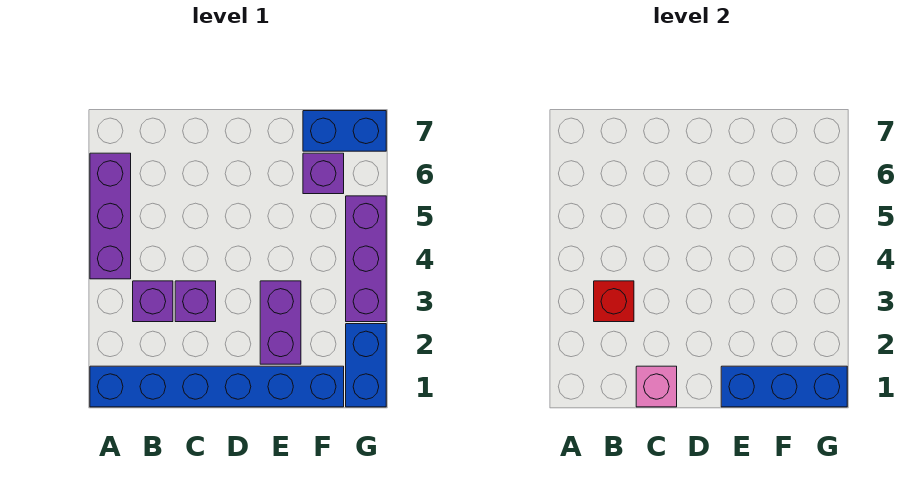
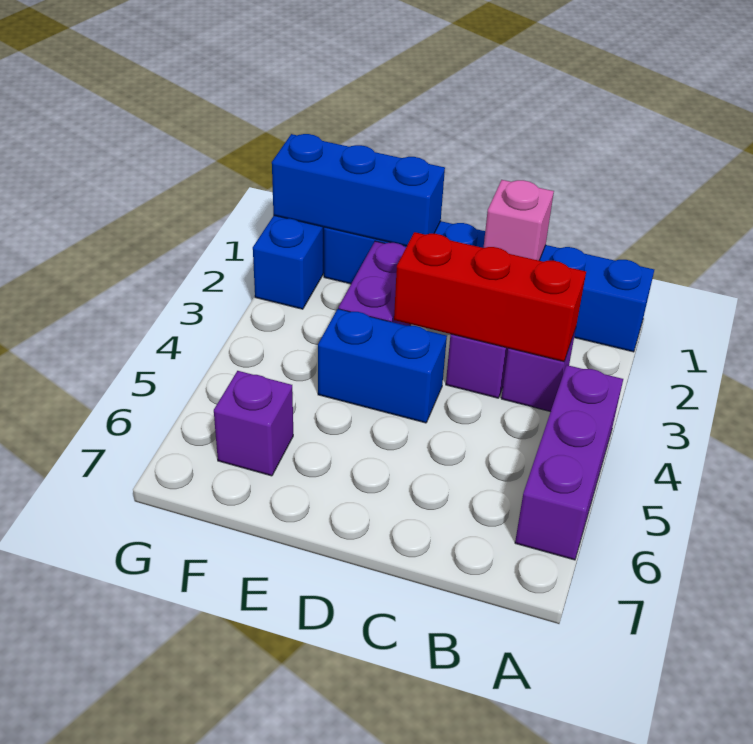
red brick B3 level 2 -> red brick B3:D3 level 2
blue brick F7:G7 level 1 -> blue brick D4:E4 level 1
purple brick G3:G5 level 1 -> none

